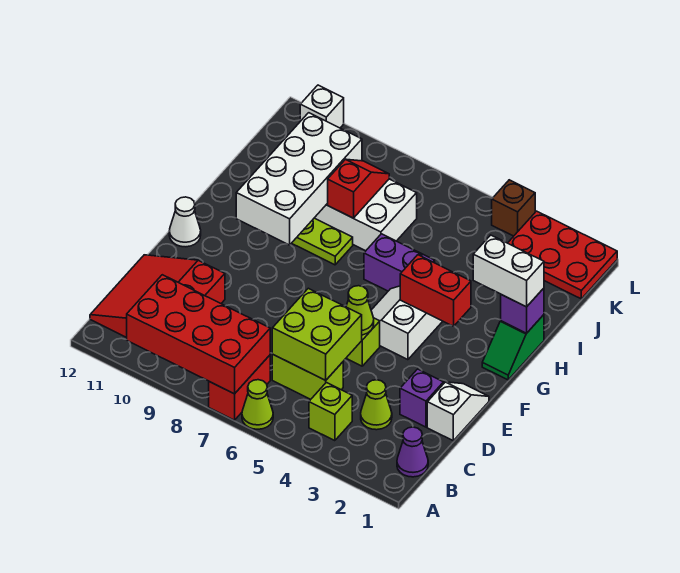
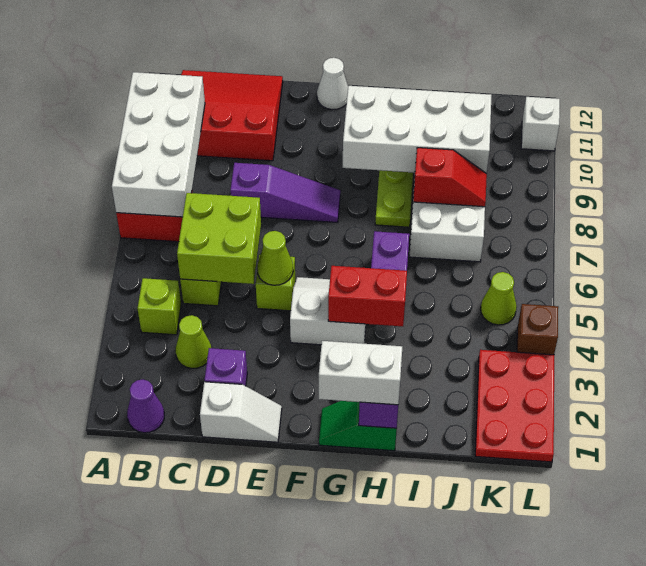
lime cone A6 level 1 -> lime cone K5 level 1
red brick A7:B10 level 2 -> white brick A7:B10 level 2
none -> purple slope D8:F8 level 1 top D
red brick G3:G4 level 2 -> red brick G4:H4 level 2
white brick H1:H2 level 3 -> white brick G1:H1 level 3

